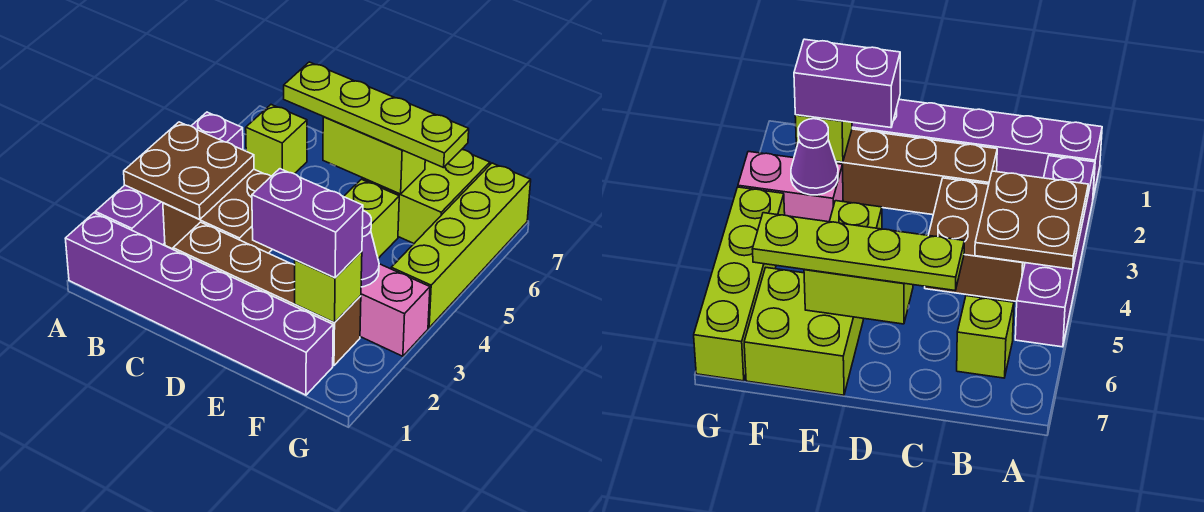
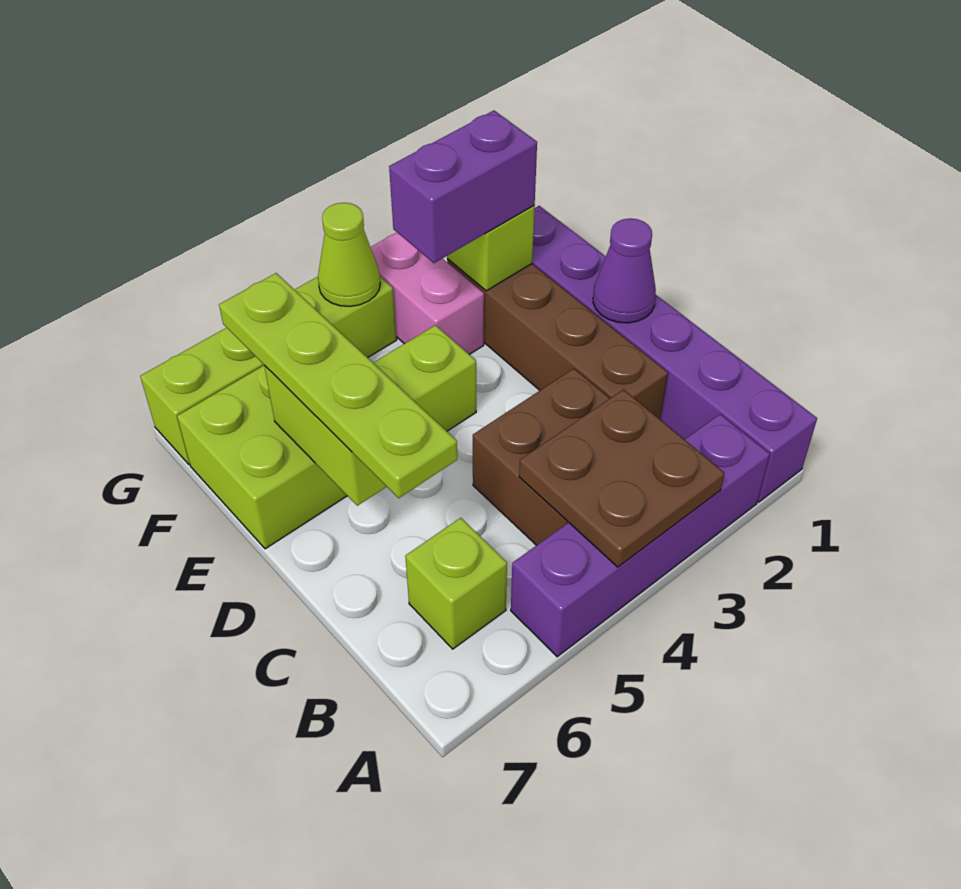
purple brick E2:F2 level 3 -> purple brick F2:F3 level 3
purple cone F3 level 2 -> purple cone D1 level 2
none -> lime cone G4 level 2

